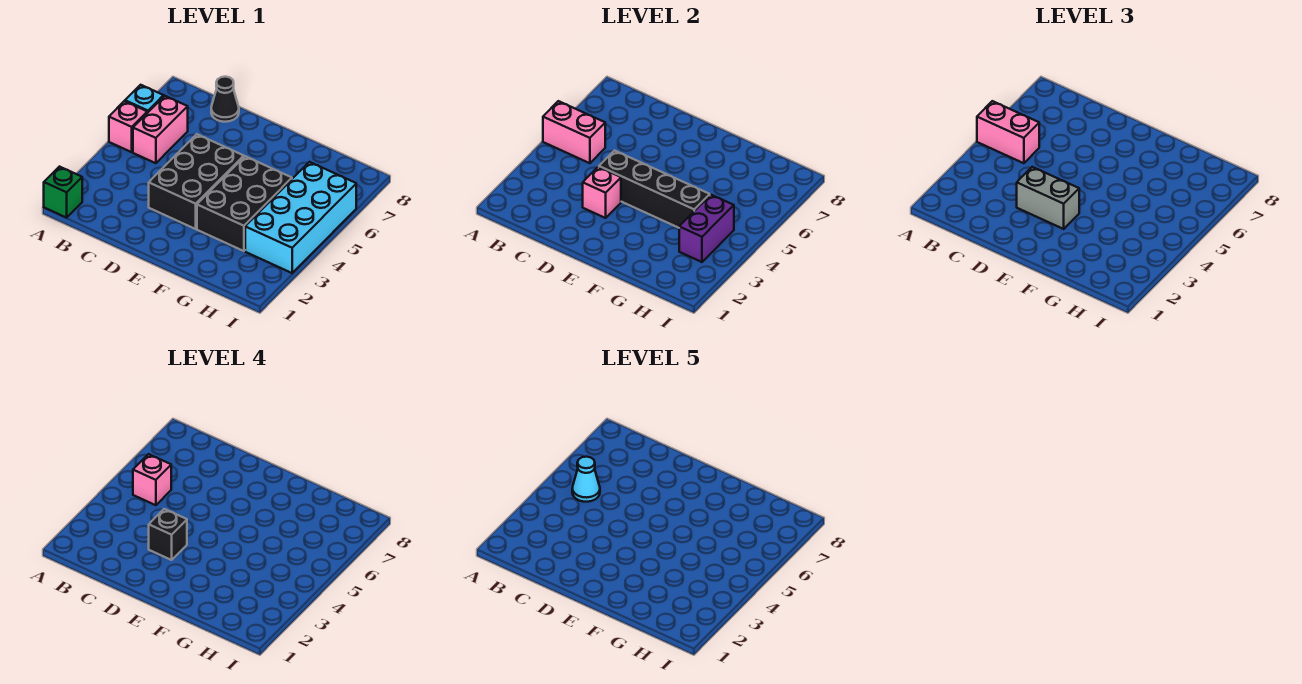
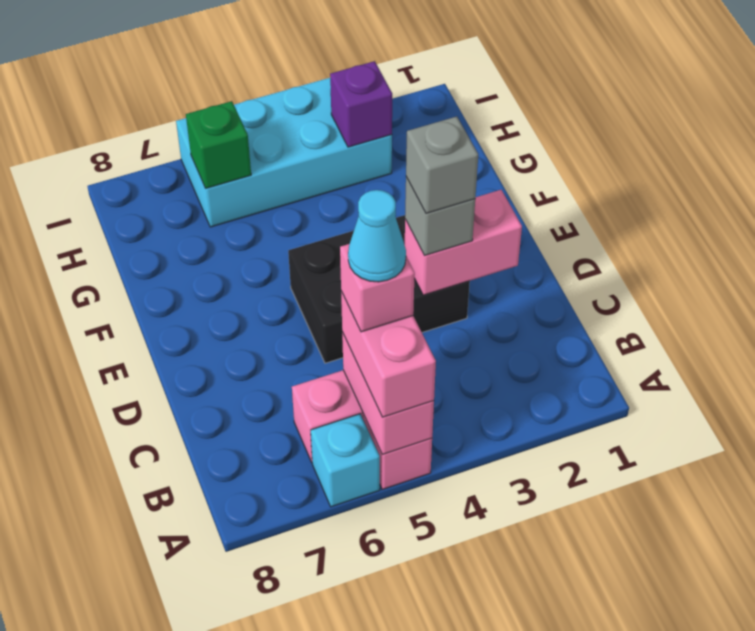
green brick A1 level 1 -> green brick H6 level 2
black cone C8 level 1 -> none
pink brick D3 level 2 -> pink brick D2:D3 level 2
grey brick D3:E3 level 3 -> grey brick D3 level 3
black brick D3 level 4 -> grey brick D3 level 4
black brick D4:G4 level 2 -> none
black brick F3:G5 level 1 -> none
purple brick H3:H4 level 2 -> purple brick H3 level 2

